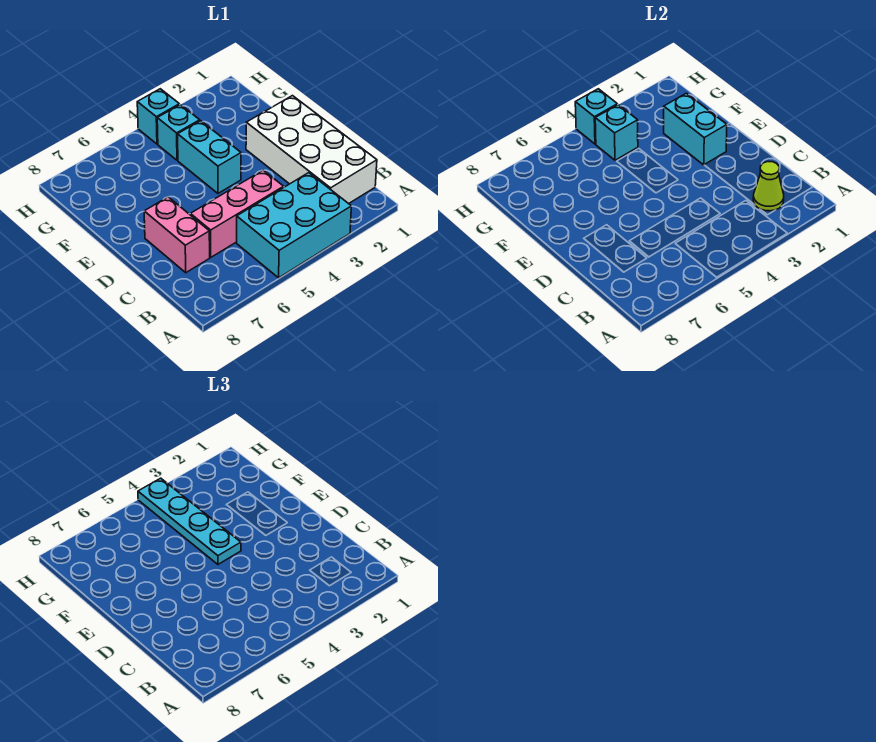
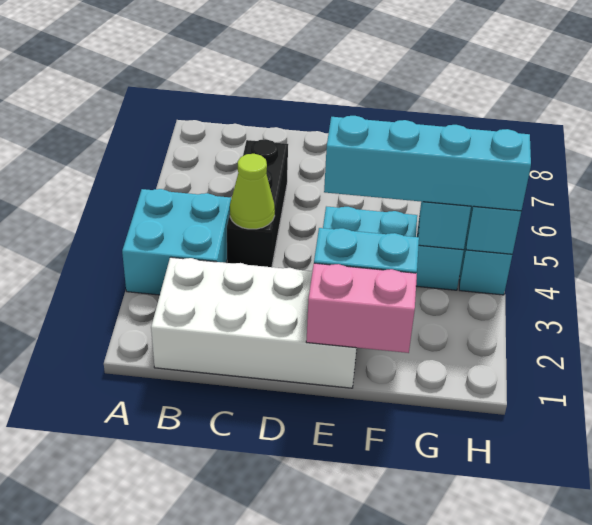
cyan brick A3:B5 level 1 -> cyan brick A3:B4 level 1
lime cone B2 level 2 -> lime cone C4 level 2
pink brick C4:C6 level 1 -> black brick C4:C6 level 1
pink brick C7:D7 level 1 -> pink brick E1:F1 level 2
cyan plate E4:H4 level 3 -> cyan brick E4:H4 level 3

